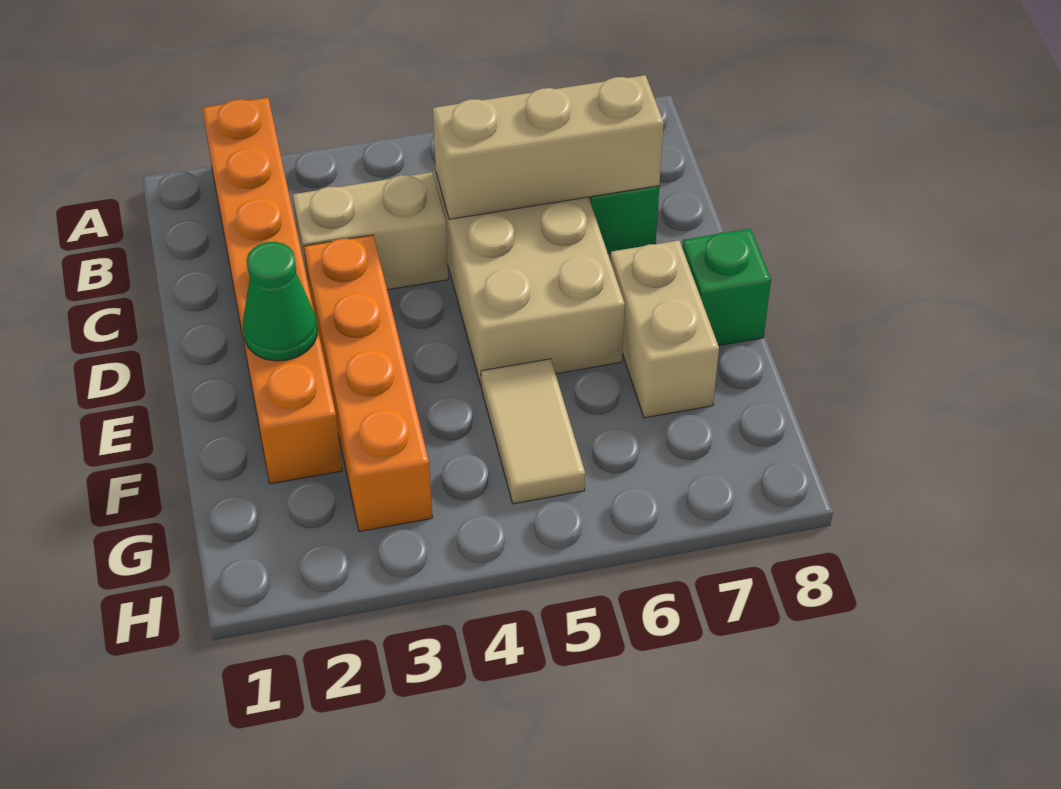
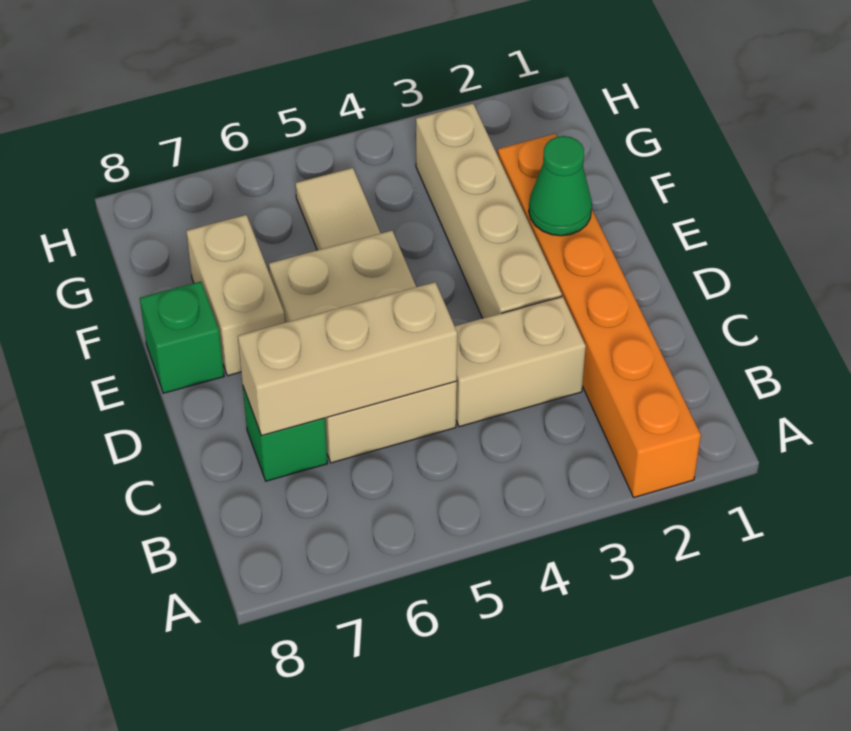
orange brick D3:G3 level 1 -> tan brick D3:G3 level 1

